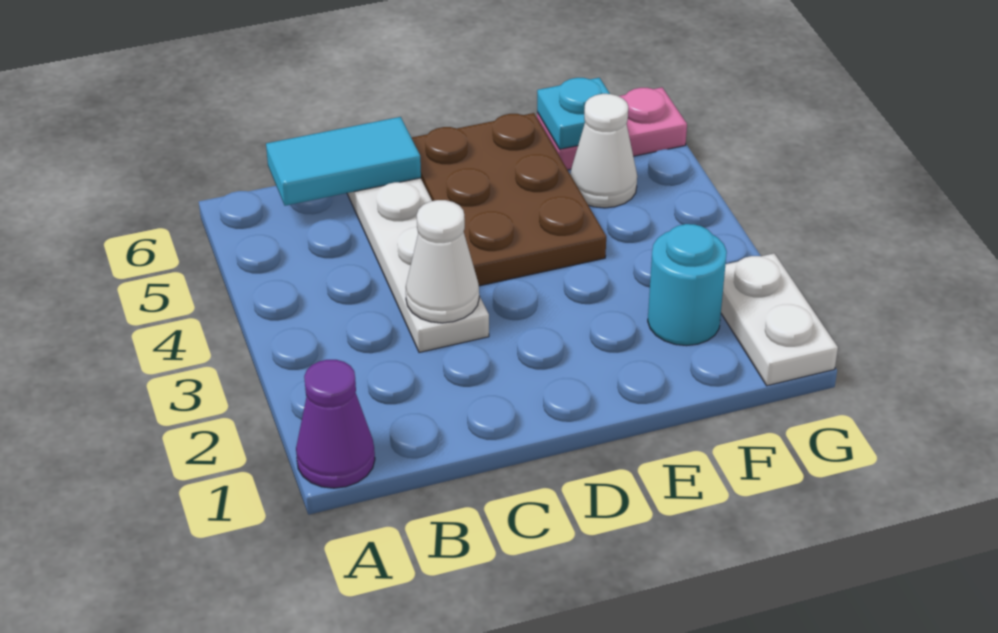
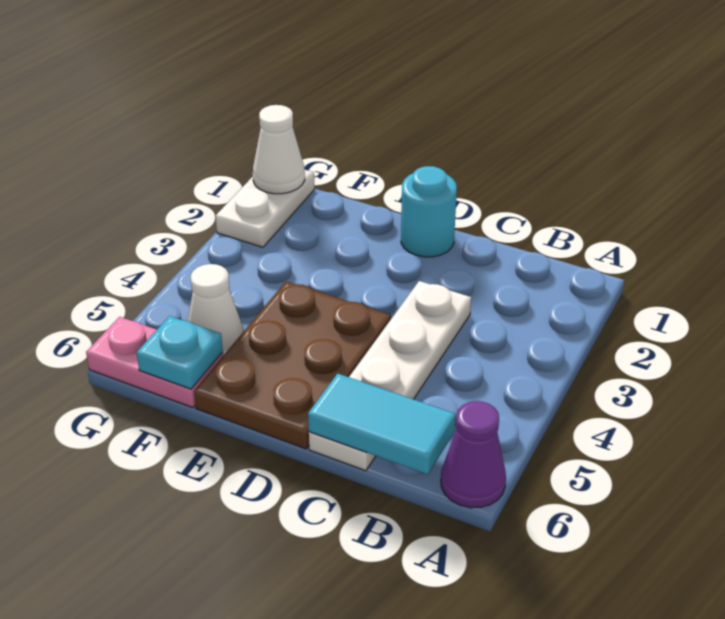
purple cone A1 level 1 -> purple cone A6 level 1
white cone C3 level 2 -> white cone G1 level 2
cyan round brick F2 level 1 -> cyan round brick D1 level 1

